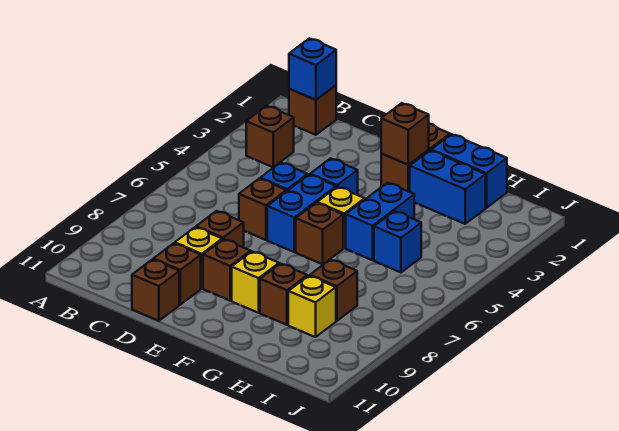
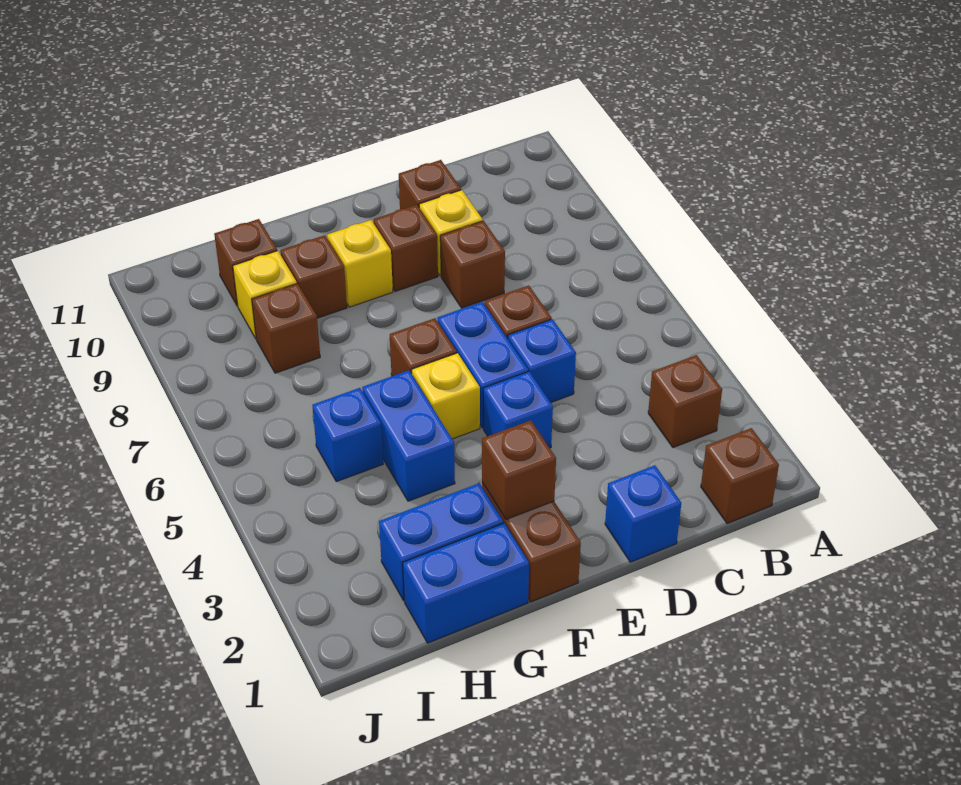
blue brick B1 level 2 -> blue brick D1 level 1
brown brick D11 level 1 -> brown brick H10 level 1

